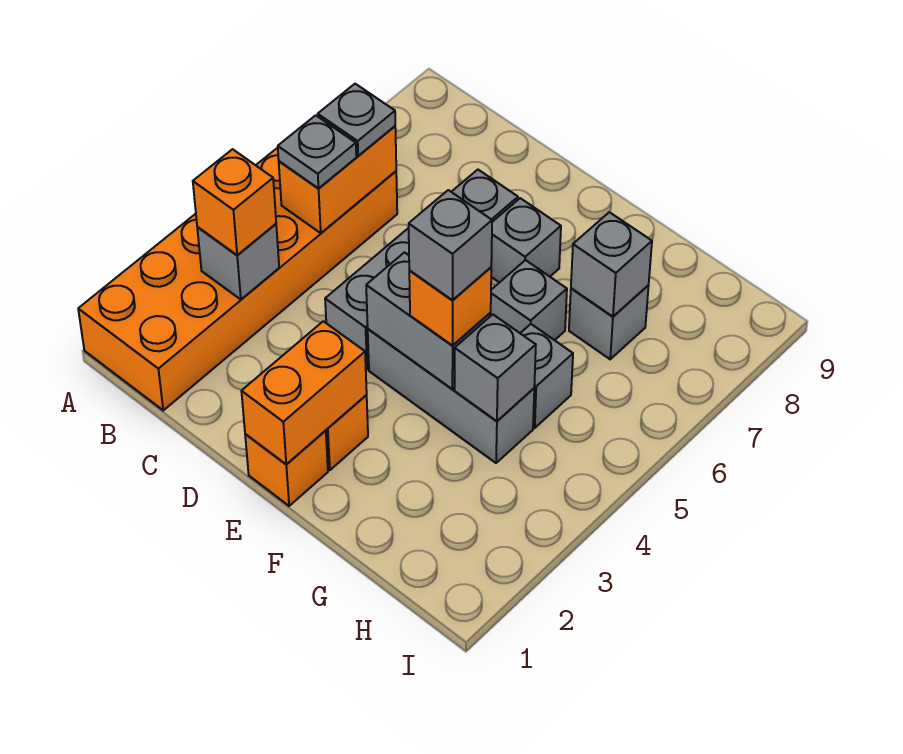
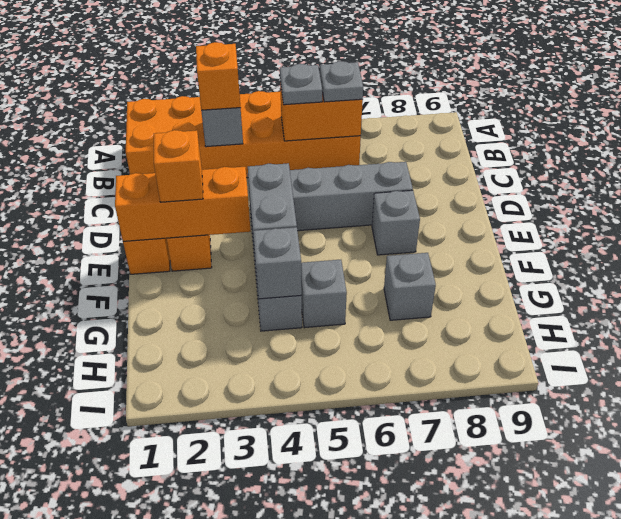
orange brick E1:E2 level 2 -> orange brick E1:E3 level 2
orange brick F4 level 3 -> orange brick E2 level 3
grey brick F4 level 4 -> none
grey brick F6 level 1 -> none
grey brick G7 level 2 -> none

